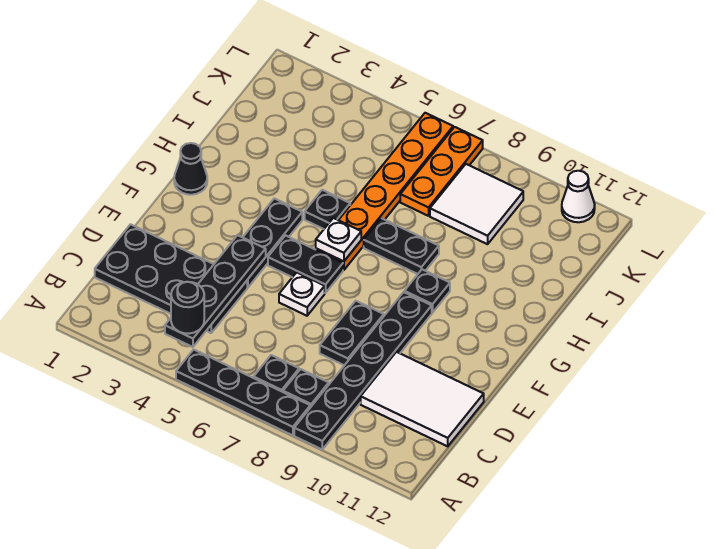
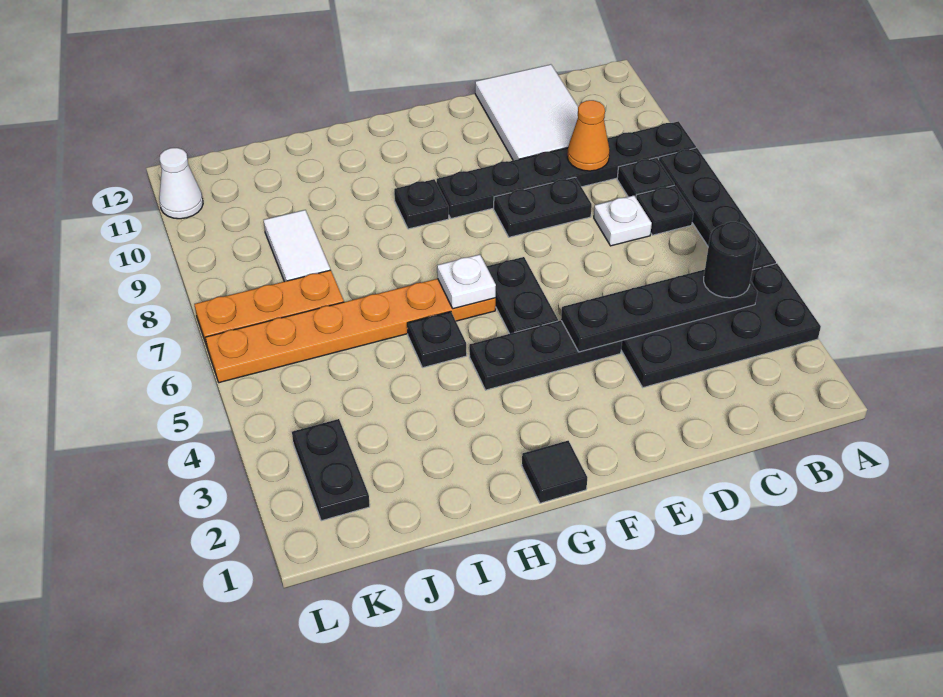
black plate C1:D4 level 1 -> black plate A3:D4 level 1
none -> orange cone C9 level 2
white plate E6 level 1 -> white plate C7 level 1
black cone G1 level 1 -> black tile G1 level 1
black plate H7:H8 level 1 -> black plate K2:K3 level 1
white tile J8:K9 level 1 -> white tile J8:J9 level 1

